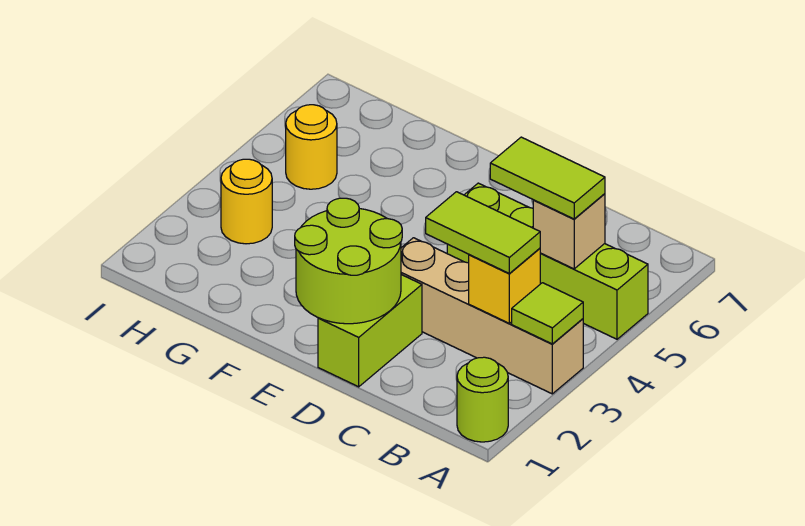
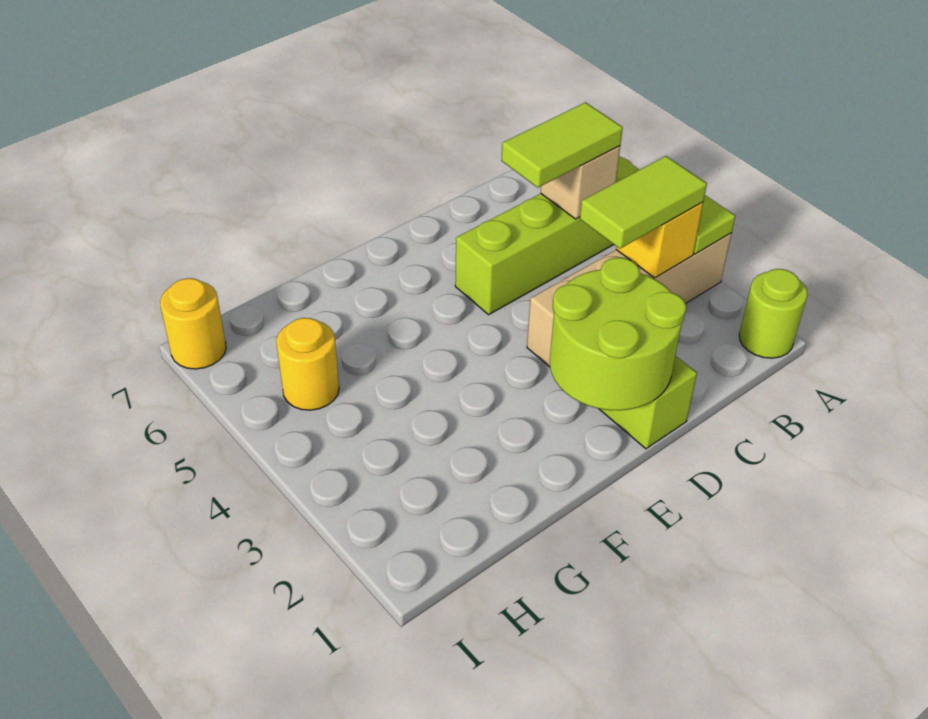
yellow round brick H3 level 1 -> yellow round brick I7 level 1

